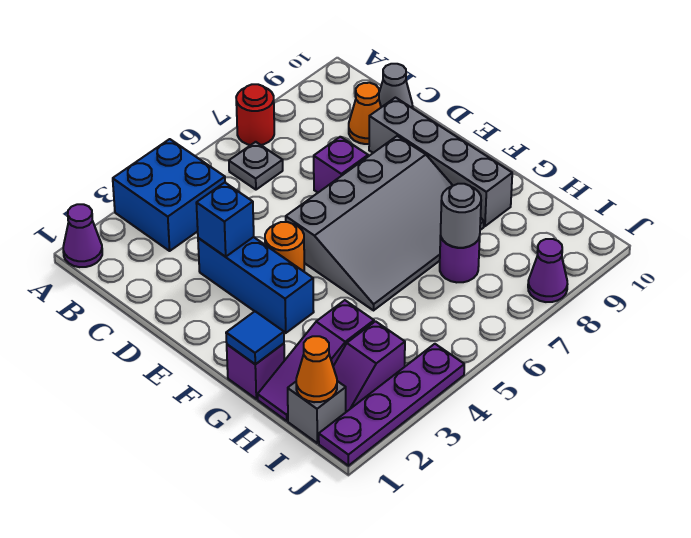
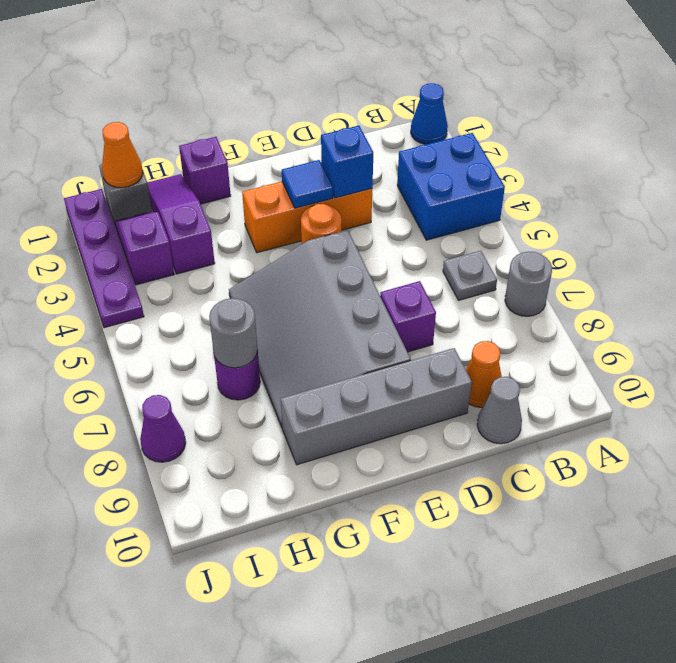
purple cone A1 level 1 -> blue cone A1 level 1
red round brick A7 level 1 -> grey round brick A7 level 1
blue brick D3:F3 level 1 -> orange brick D3:F3 level 1
blue tile G1 level 2 -> blue tile E3 level 2

